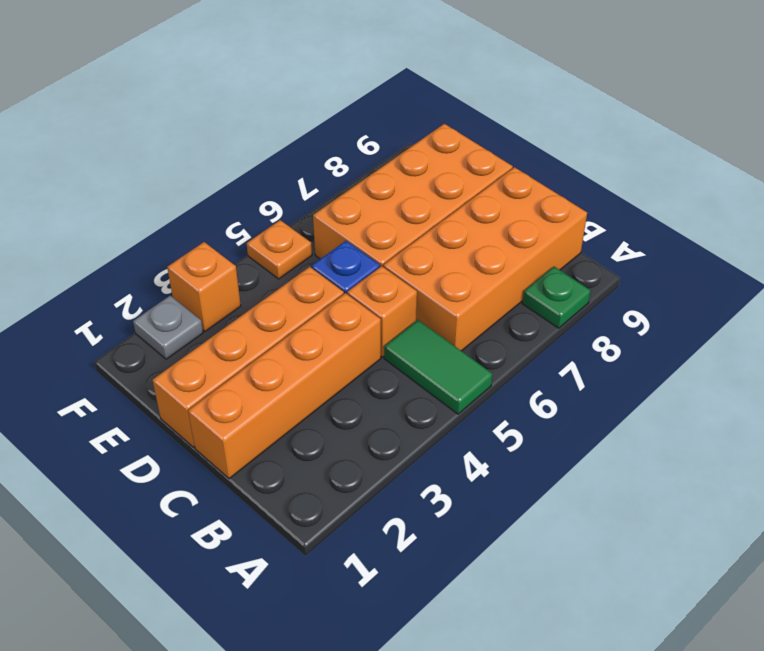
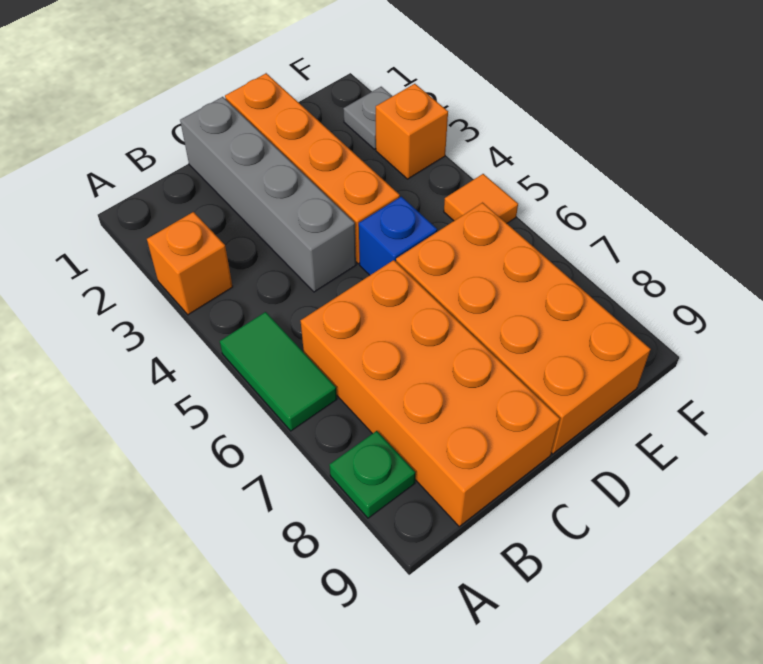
green tile A5:B5 level 1 -> green tile A5:A6 level 1
orange brick C1:C4 level 1 -> grey brick C1:C4 level 1
orange brick C5 level 1 -> orange brick A3 level 1
orange plate F5 level 1 -> orange tile F5 level 1

